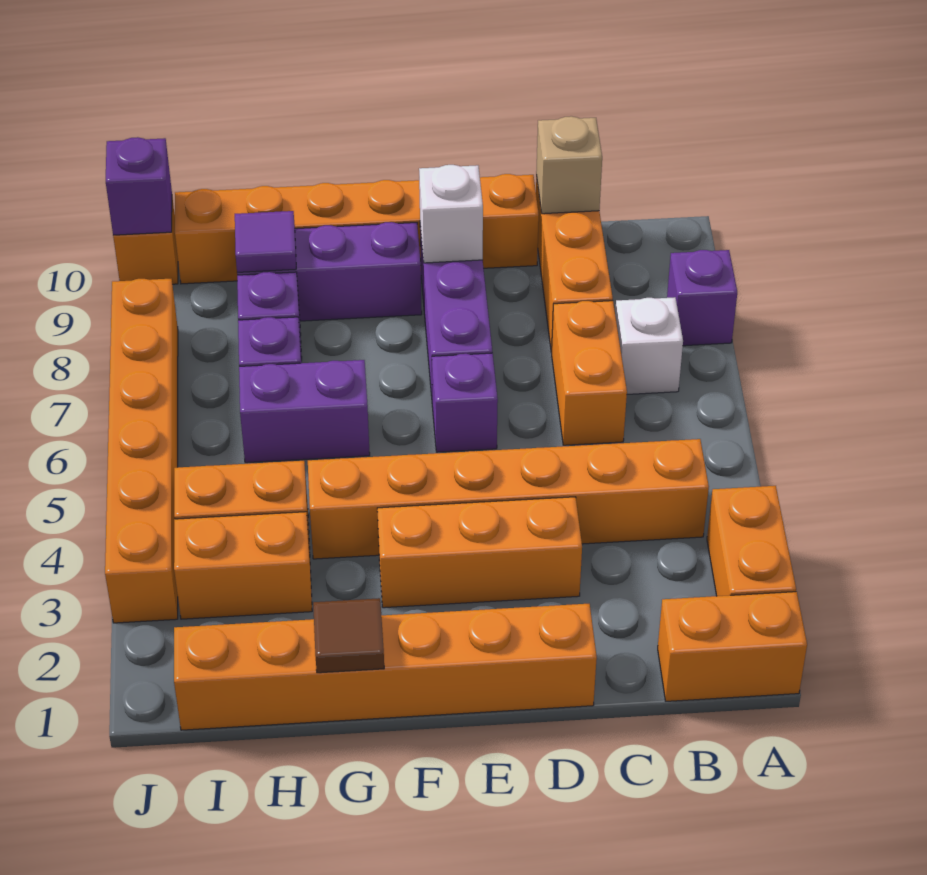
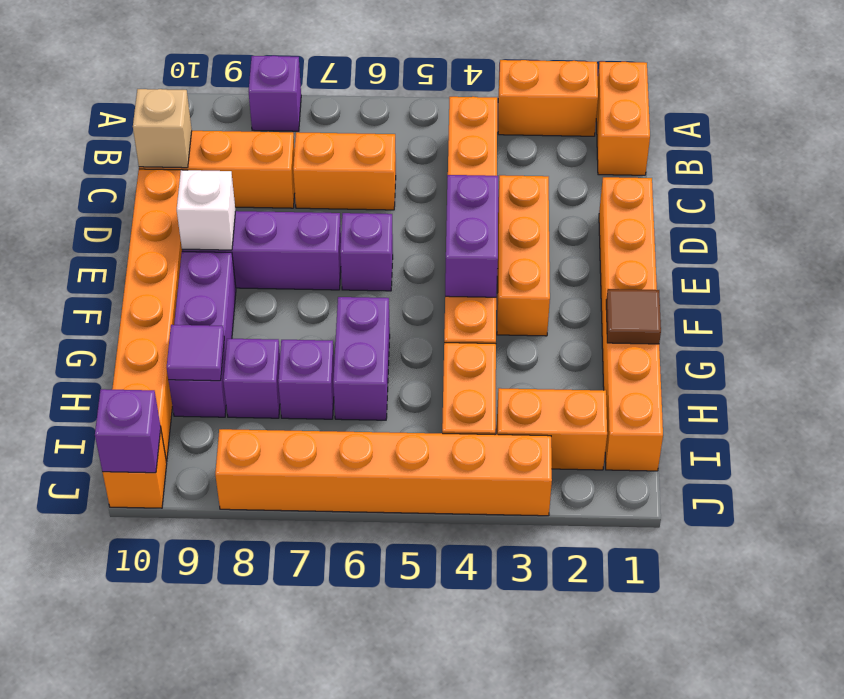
white brick B7 level 1 -> none
none -> purple brick E4:F4 level 2
orange brick H3:I3 level 1 -> orange brick I2:I3 level 1

